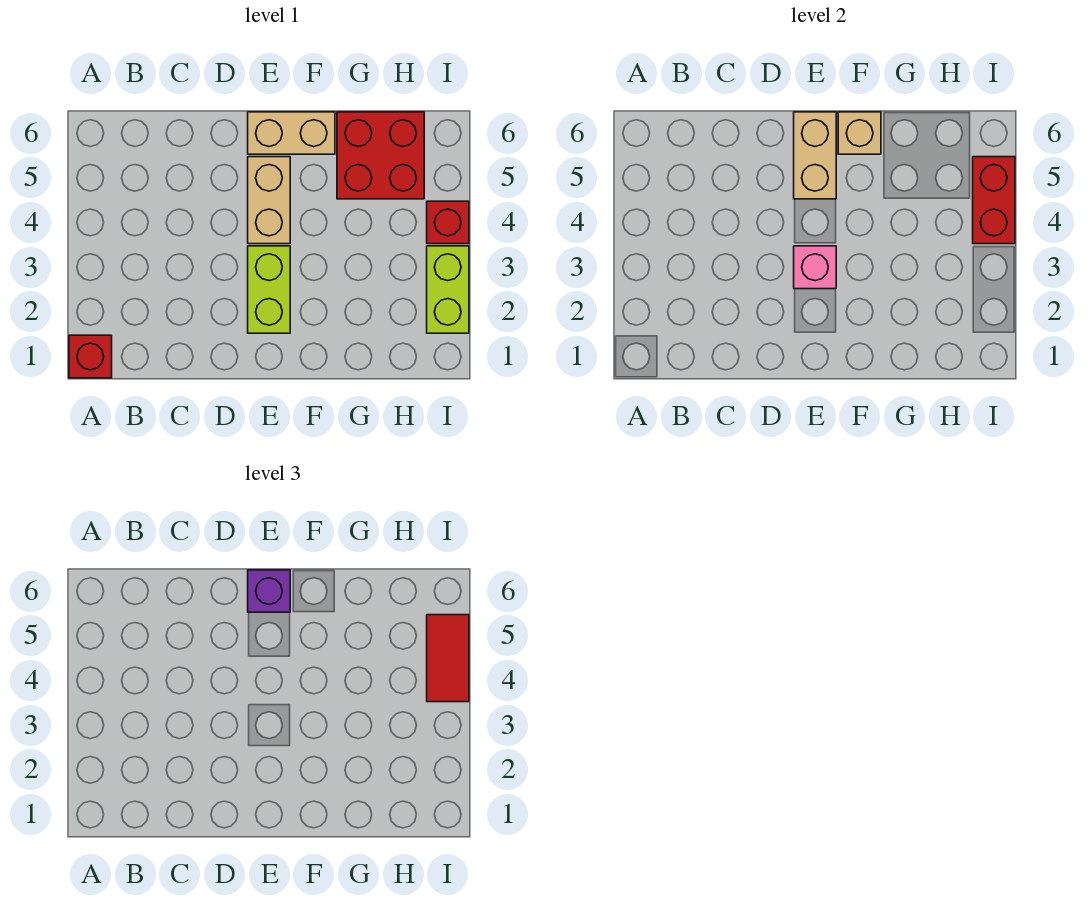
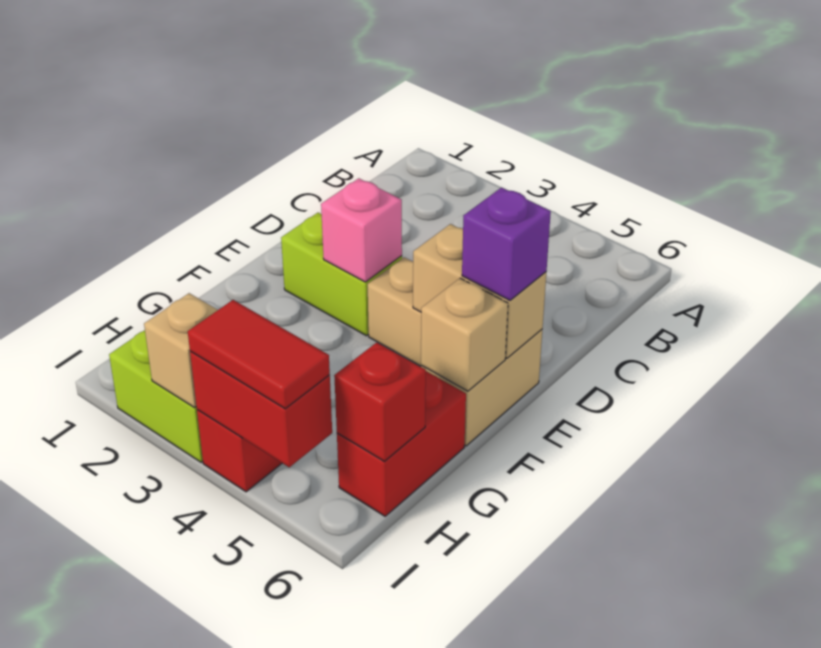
red brick A1 level 1 -> red brick H6 level 2
red brick G5:H6 level 1 -> red brick G6:H6 level 1
none -> tan brick I3 level 2

